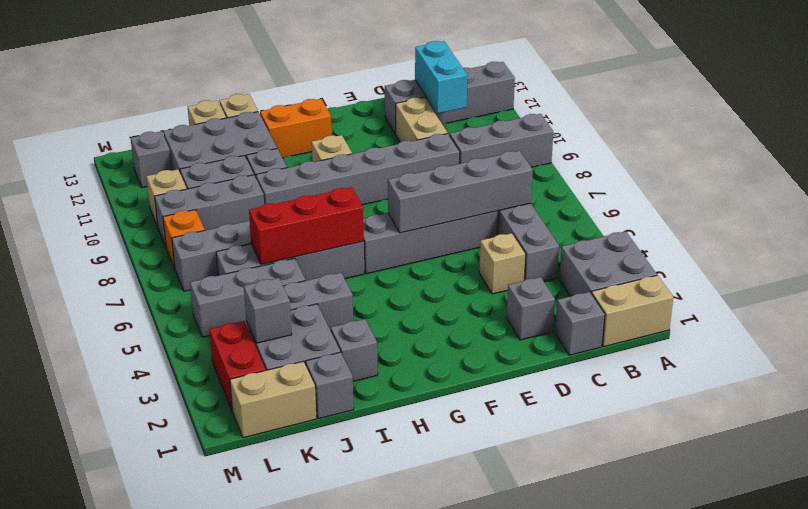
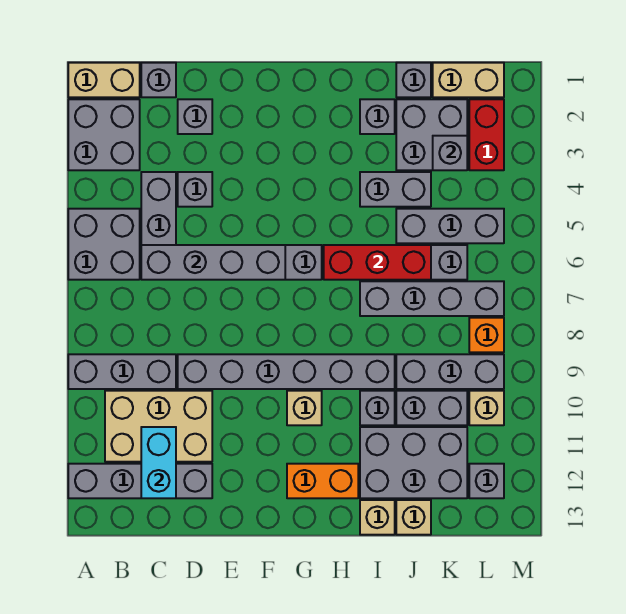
none -> grey brick A5:B6 level 1
tan brick D4 level 1 -> grey brick D4 level 1
tan brick D10:D11 level 1 -> tan brick B10:D11 level 1

